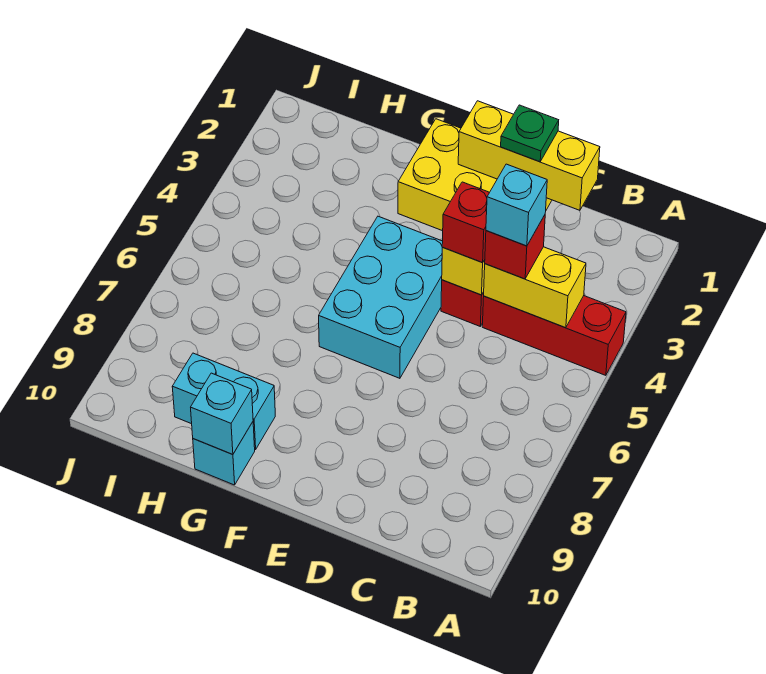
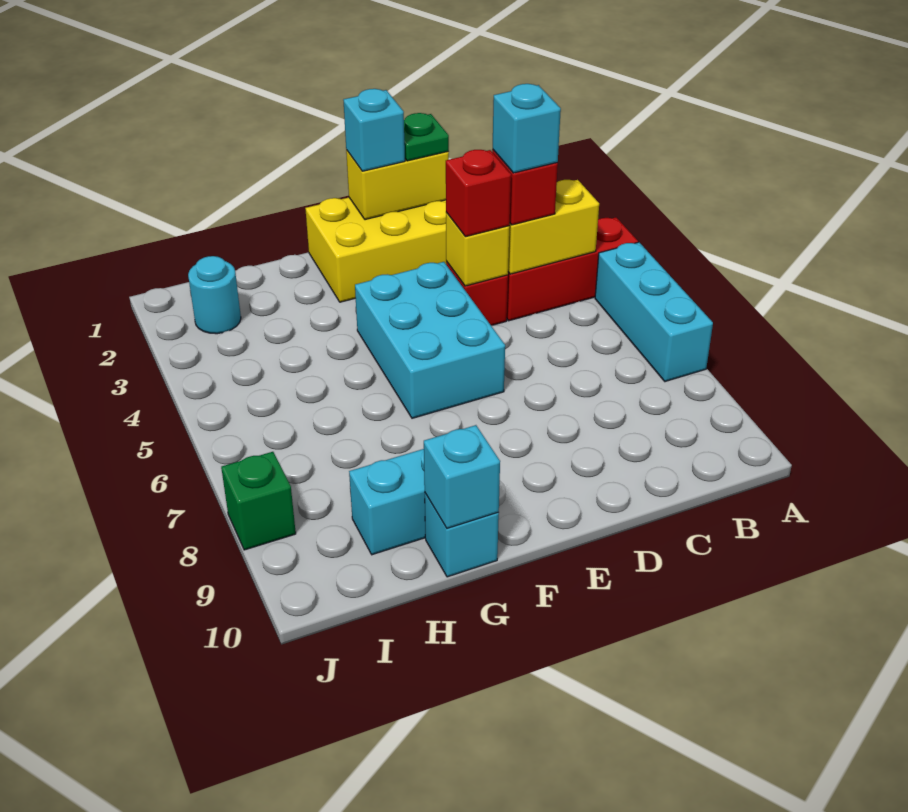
none -> cyan brick A5:A7 level 1
yellow brick C1:E1 level 2 -> yellow brick D1:E1 level 2
none -> cyan brick E1 level 3
none -> cyan round brick I2 level 1
none -> green brick J8 level 1

